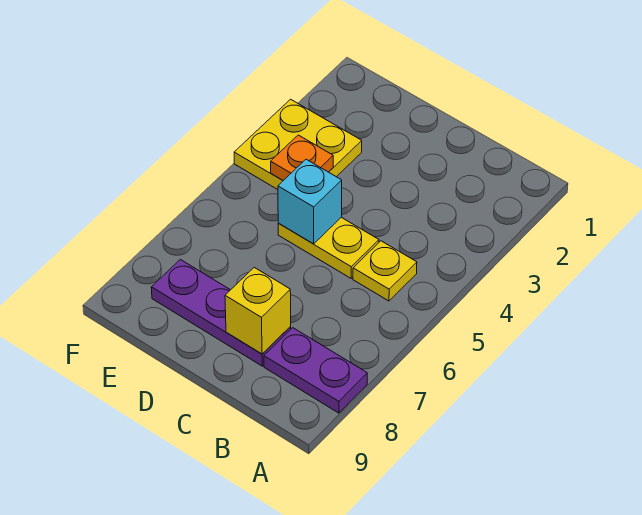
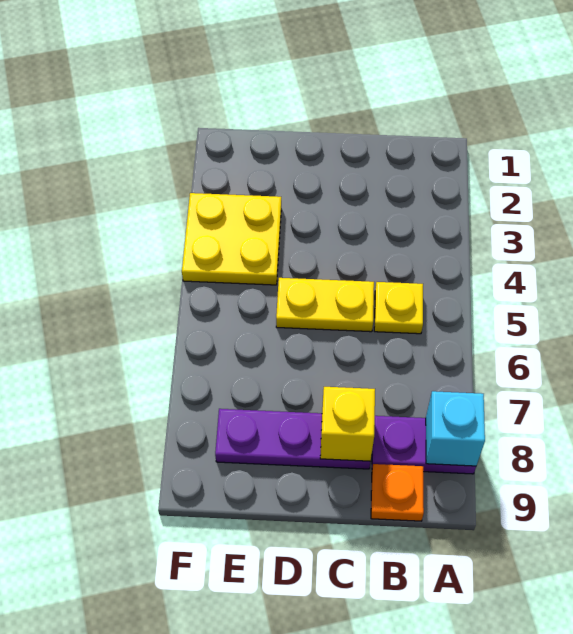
cyan brick D5 level 2 -> cyan brick A8 level 2
orange plate E4 level 2 -> orange plate B9 level 1

